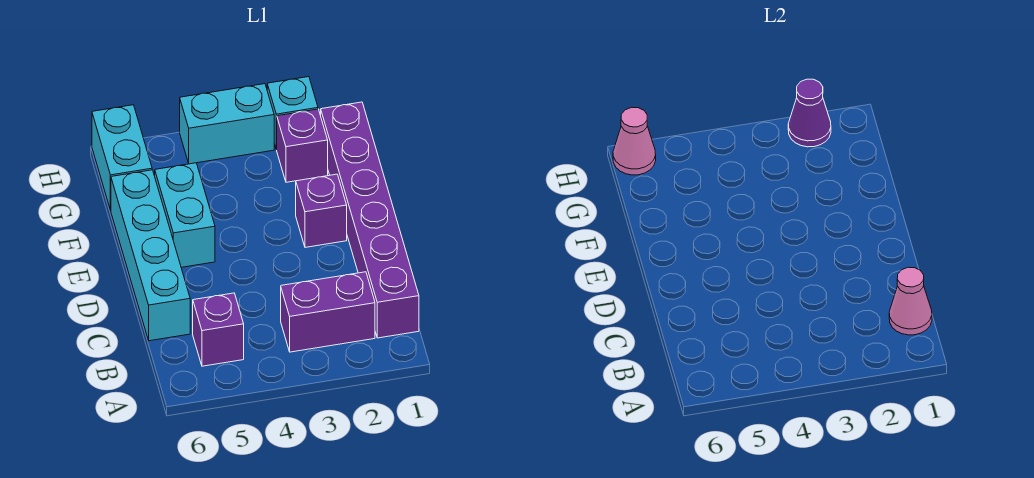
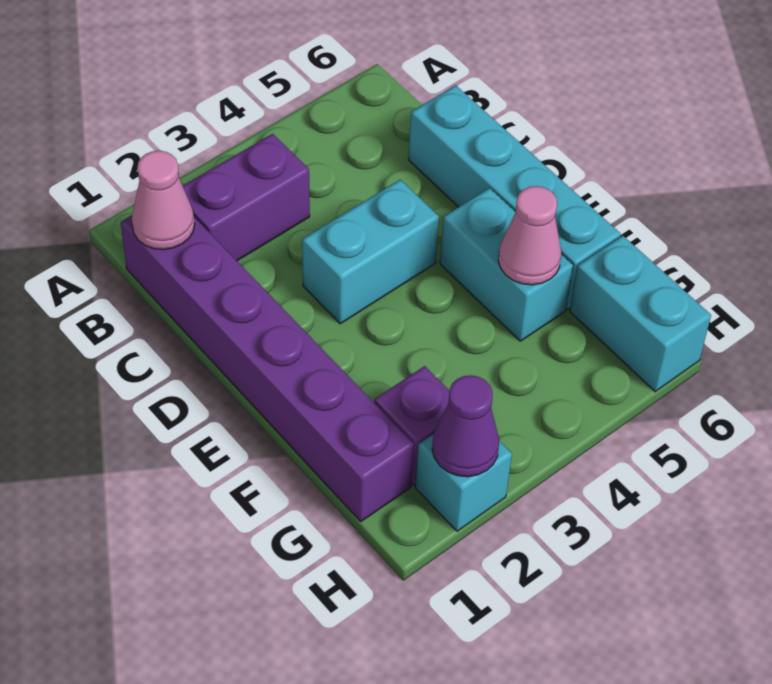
purple brick B5 level 1 -> none
purple brick E2 level 1 -> none
cyan brick H3:H4 level 1 -> cyan brick D3:D4 level 1
pink cone H6 level 2 -> pink cone F5 level 2

